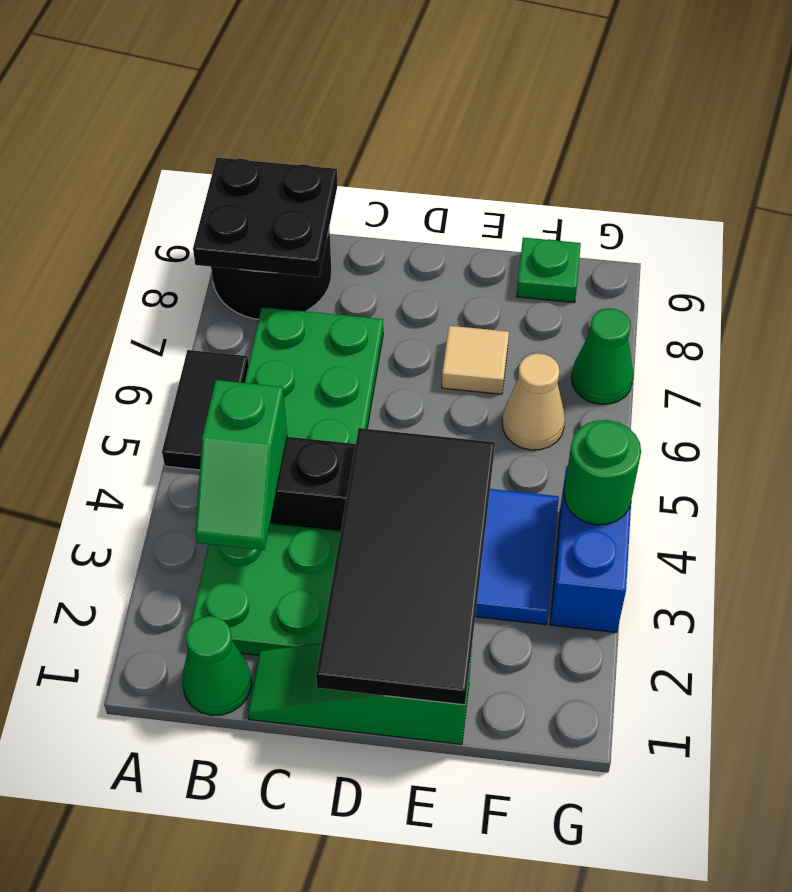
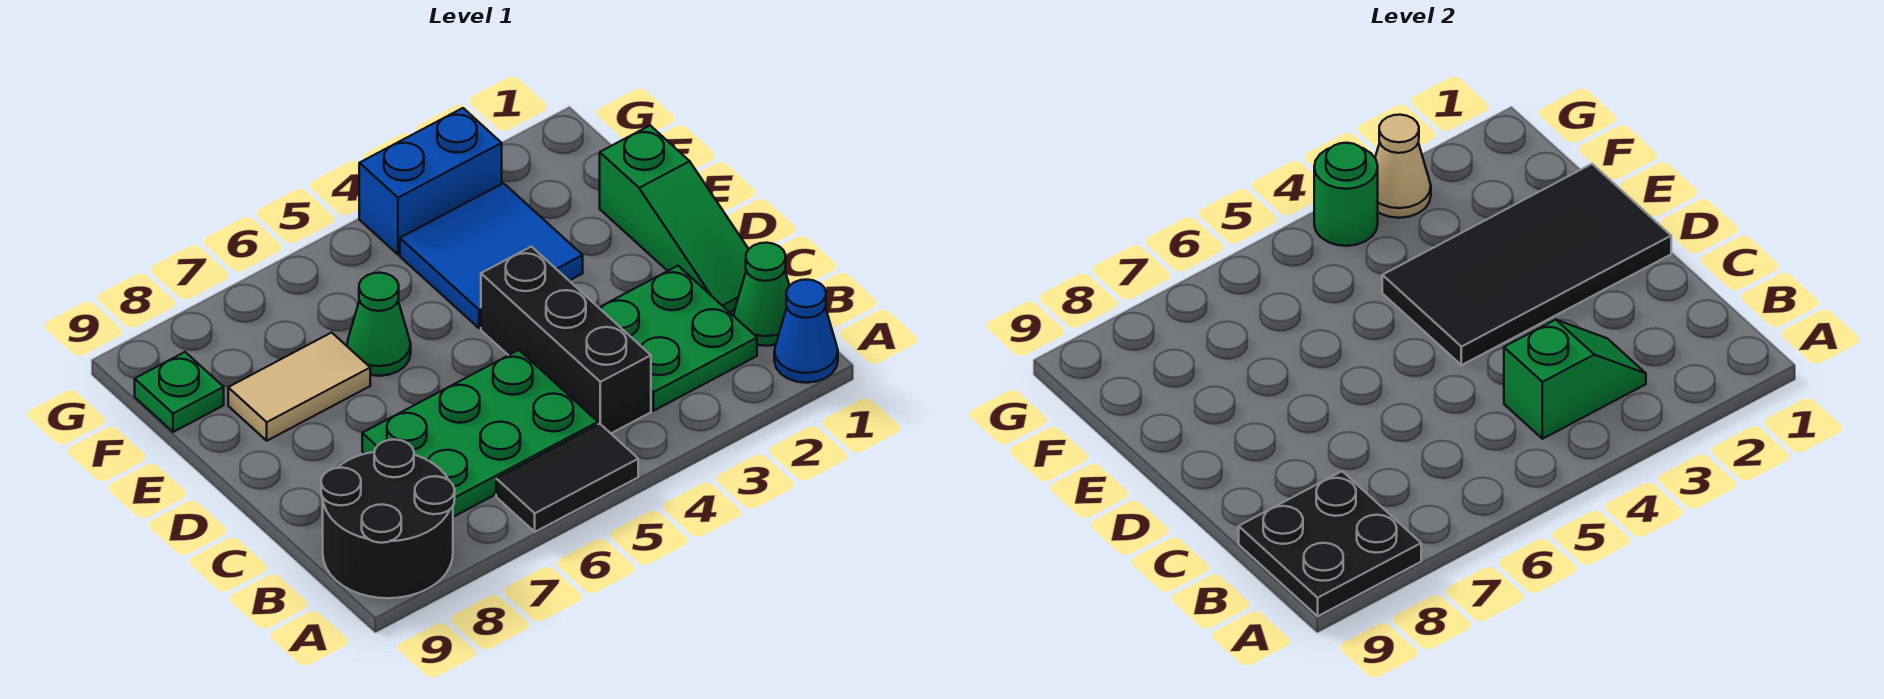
none -> blue cone A1 level 1
tan tile E7 level 1 -> tan tile E7:E8 level 1
tan cone F6 level 1 -> tan cone G3 level 2
green cone G7 level 1 -> green cone E6 level 1

